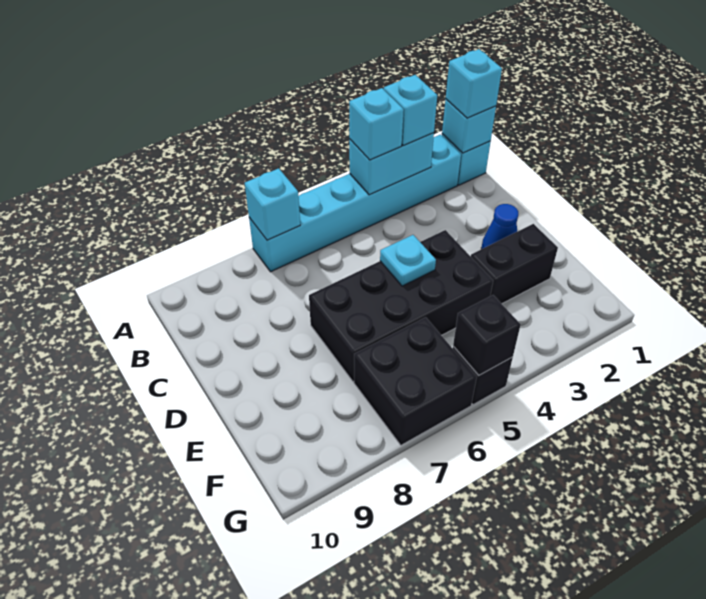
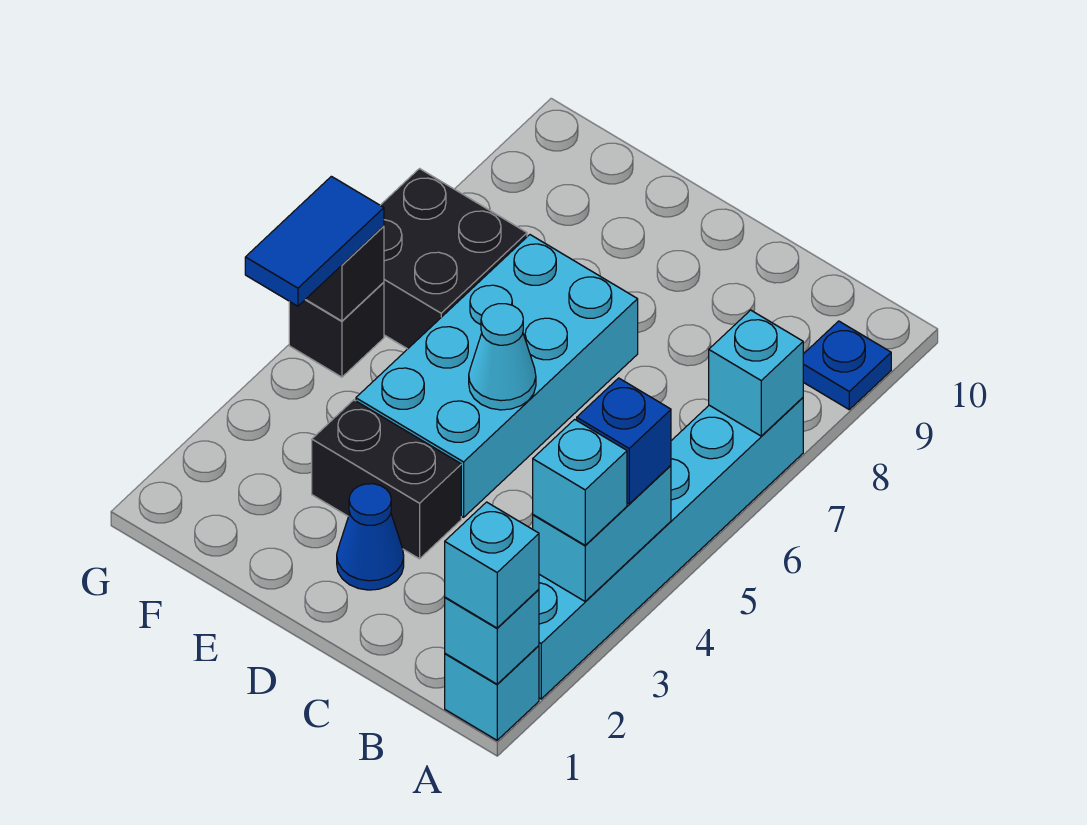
cyan brick A4 level 3 -> blue brick A4 level 3
none -> blue plate A9 level 1
black brick D4:E7 level 1 -> cyan brick D4:E7 level 1
cyan plate D5 level 2 -> cyan cone D5 level 2
black brick E2:E3 level 1 -> black brick D3:E3 level 1
none -> blue tile G4:G5 level 3

